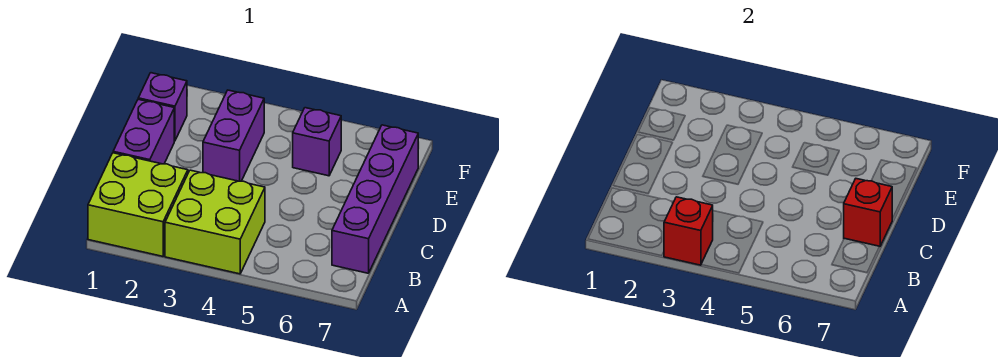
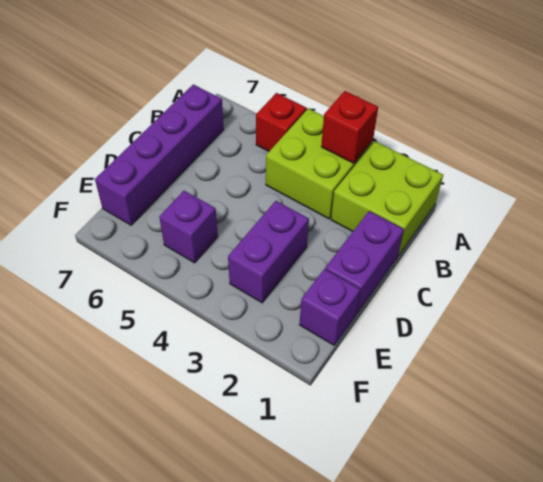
red brick C7 level 2 -> red brick A5 level 1

